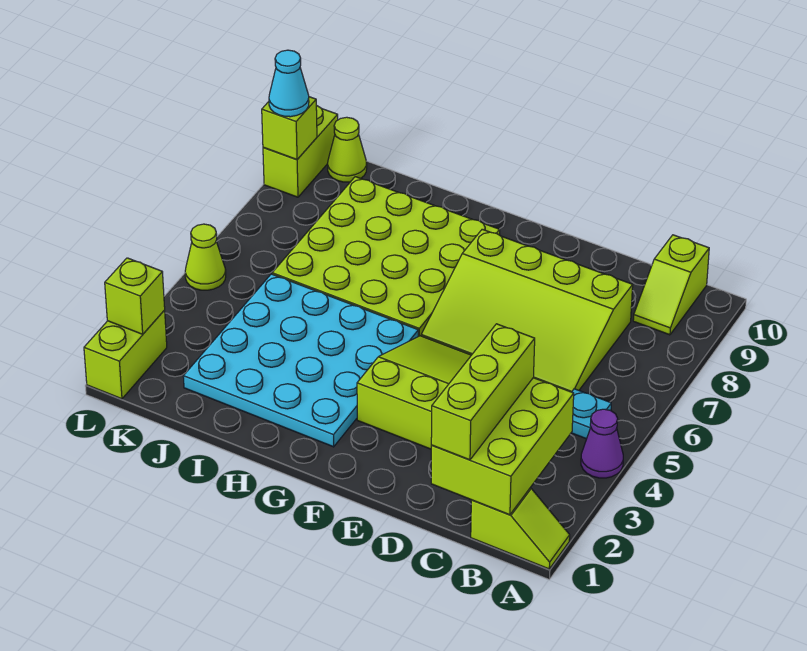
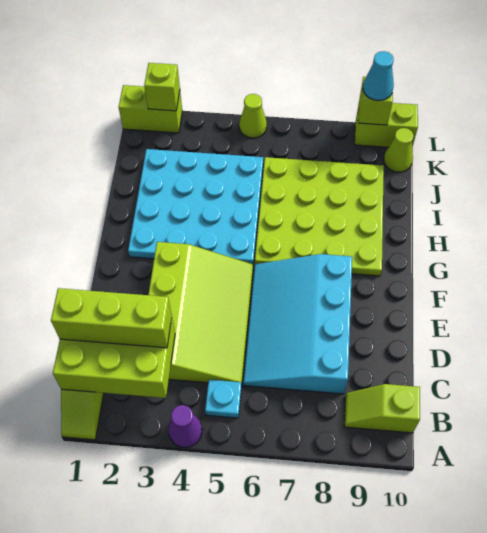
lime slope C6:F8 level 1 top 8 -> cyan slope C6:F8 level 1 top 8

